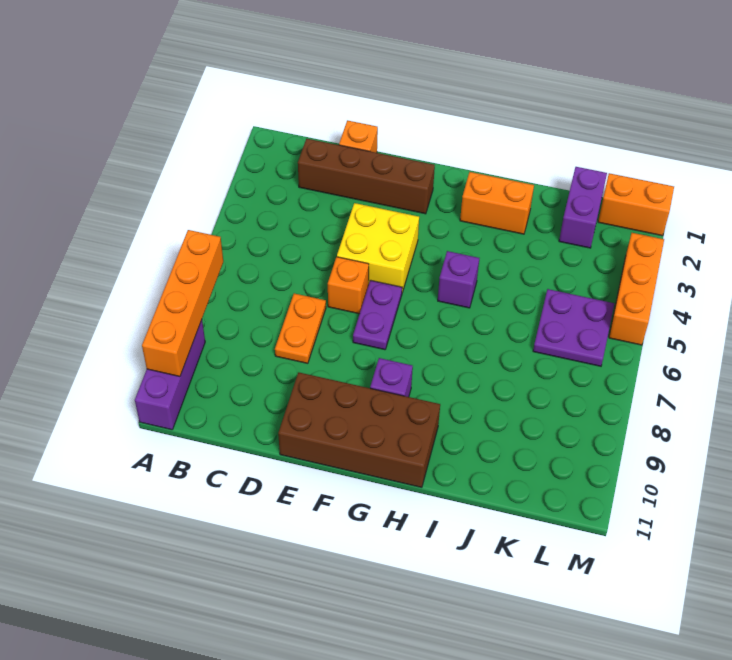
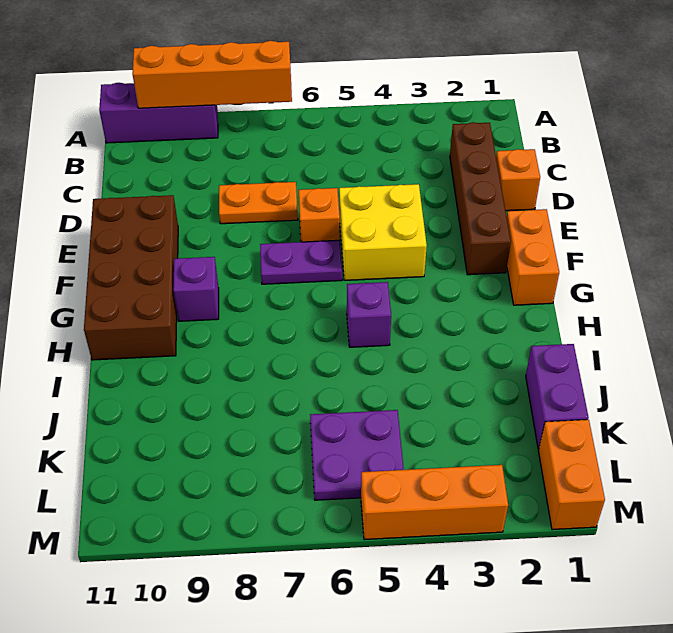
orange brick H2:I2 level 1 -> orange brick F1:G1 level 1
purple brick K1:K2 level 1 -> purple brick J1:K1 level 1

